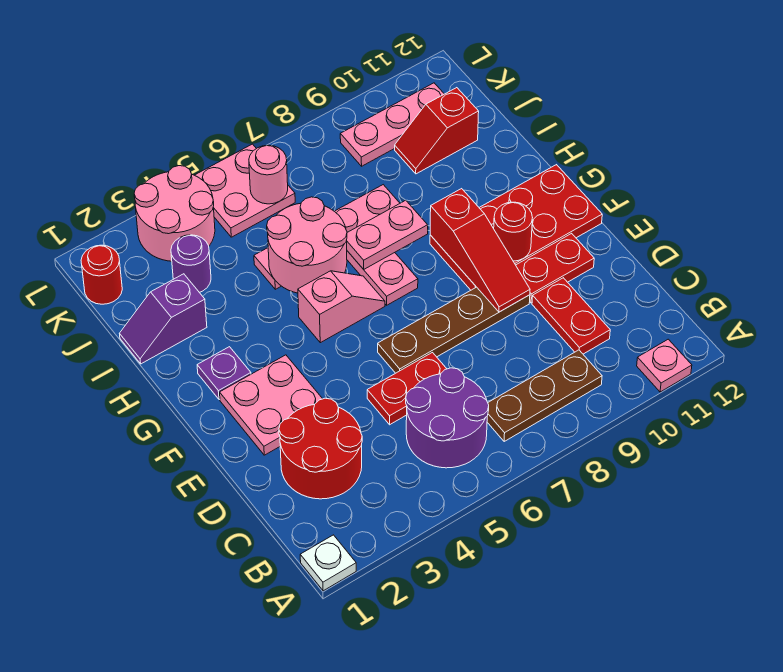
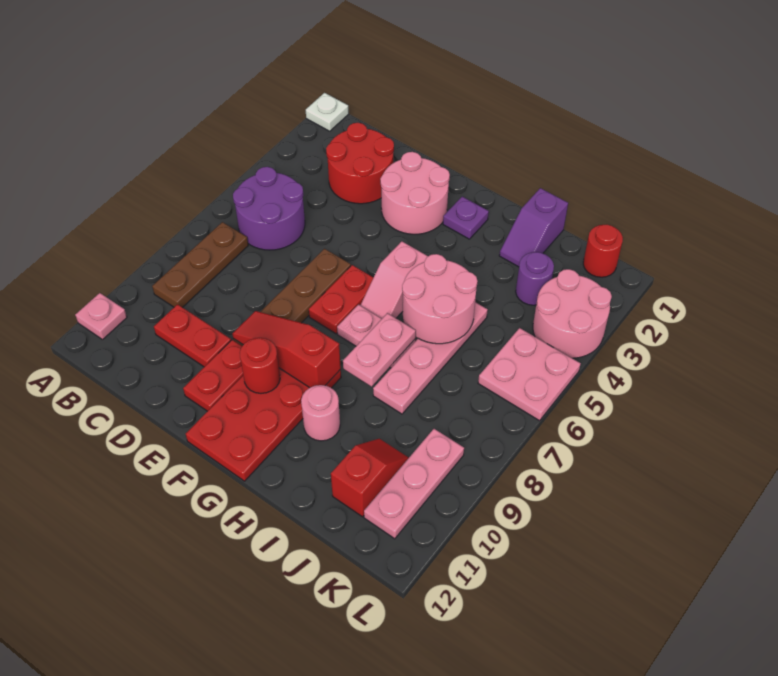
red plate D5:D6 level 1 -> red plate F6:F7 level 1
pink plate E2:F3 level 1 -> pink round brick E2:F3 level 1
purple slope I1:I2 level 1 top 2 -> purple slope I1:I2 level 1 top 1
pink round brick K6 level 2 -> pink round brick H10 level 1

